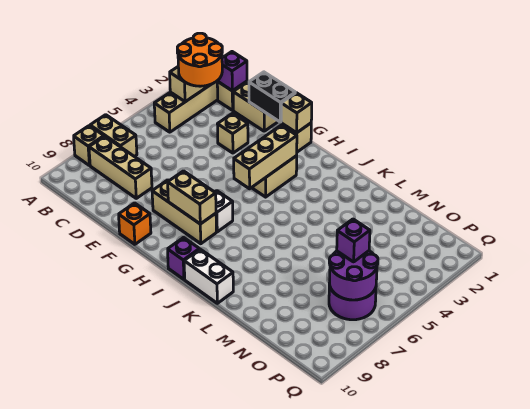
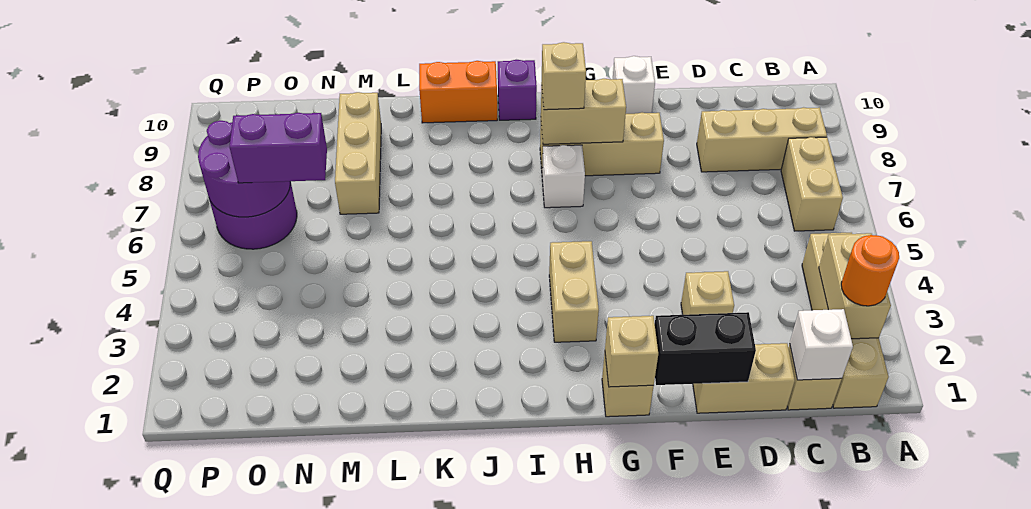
tan brick A7:B7 level 1 -> tan brick B6:B7 level 1
tan brick A8 level 1 -> tan brick H8 level 3
orange round brick B2:C3 level 3 -> orange round brick B2 level 3
purple brick C1 level 2 -> white brick C1 level 2
orange brick F10 level 1 -> white brick F10 level 1
tan brick H3:H5 level 2 -> tan brick M7:M9 level 1
white brick J10:K10 level 1 -> orange brick J10:K10 level 1
purple brick O6 level 3 -> purple brick N6:O6 level 3

